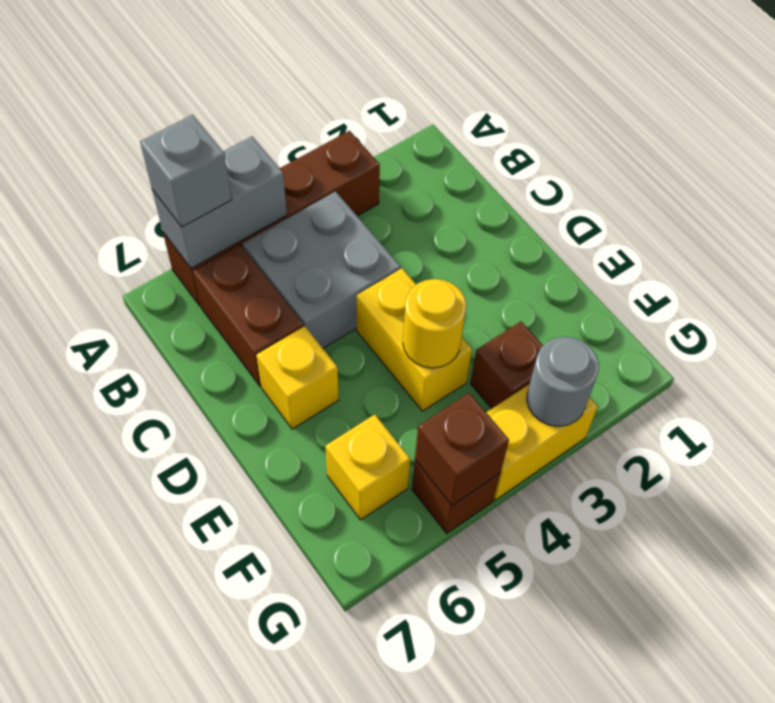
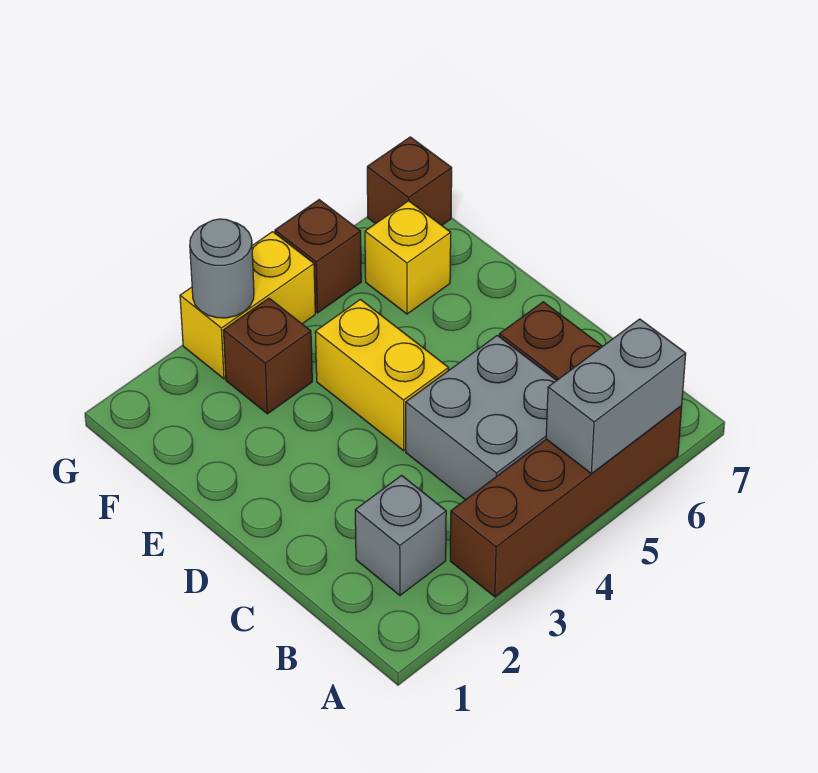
grey brick A6 level 3 -> grey brick B2 level 1
yellow brick D6 level 1 -> none
yellow round brick E4 level 2 -> none
brown brick G5 level 2 -> brown brick G7 level 1

